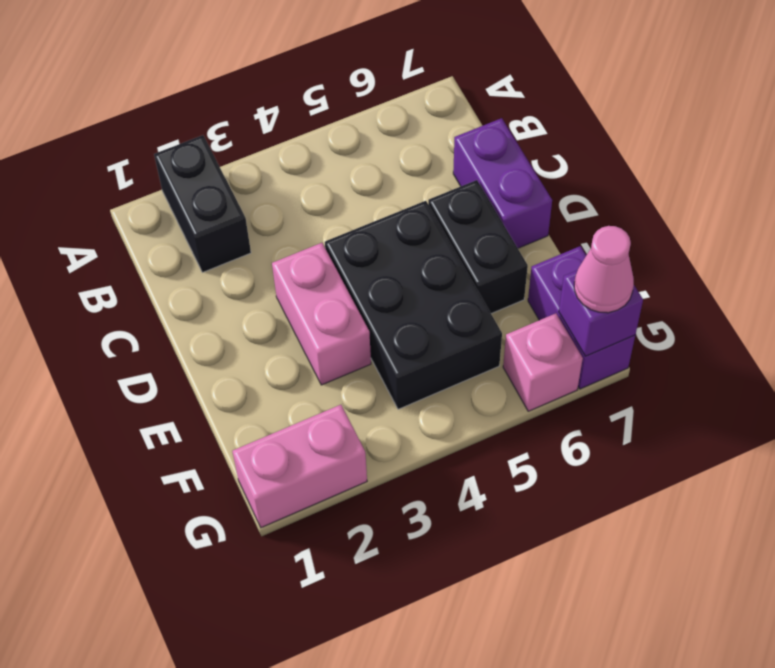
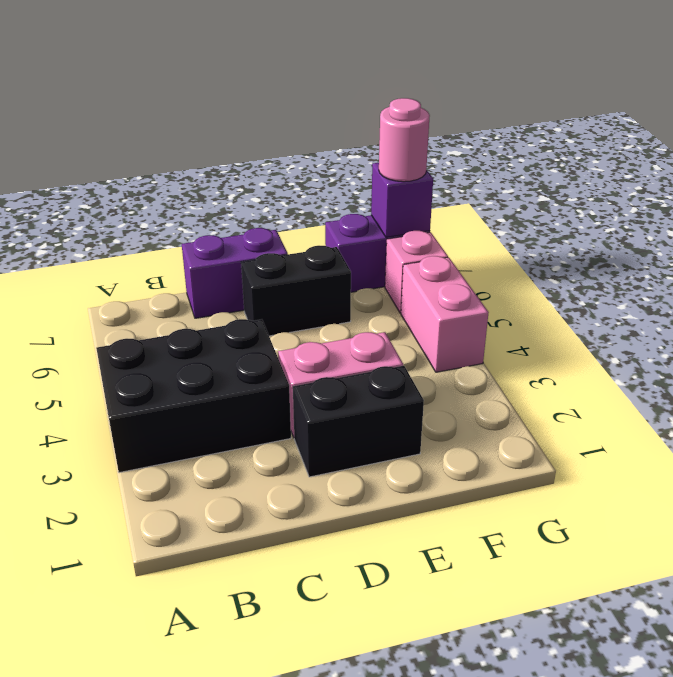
black brick A2:B2 level 1 -> black brick D2:E2 level 1
black brick D4:F5 level 1 -> black brick A3:C4 level 1
pink brick G1:G2 level 1 -> pink brick G4:G5 level 1
pink cone G7 level 3 -> pink round brick G7 level 3

